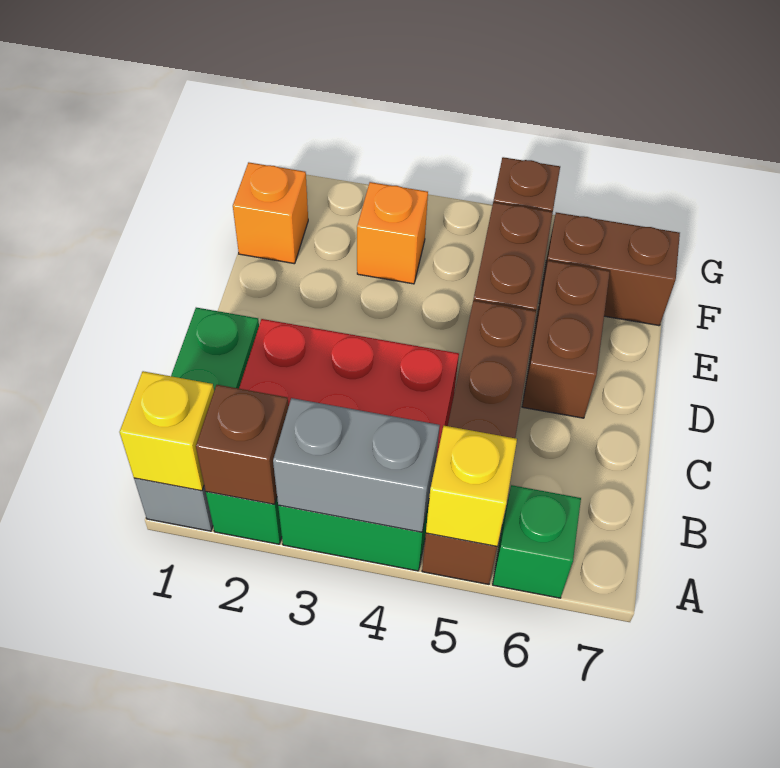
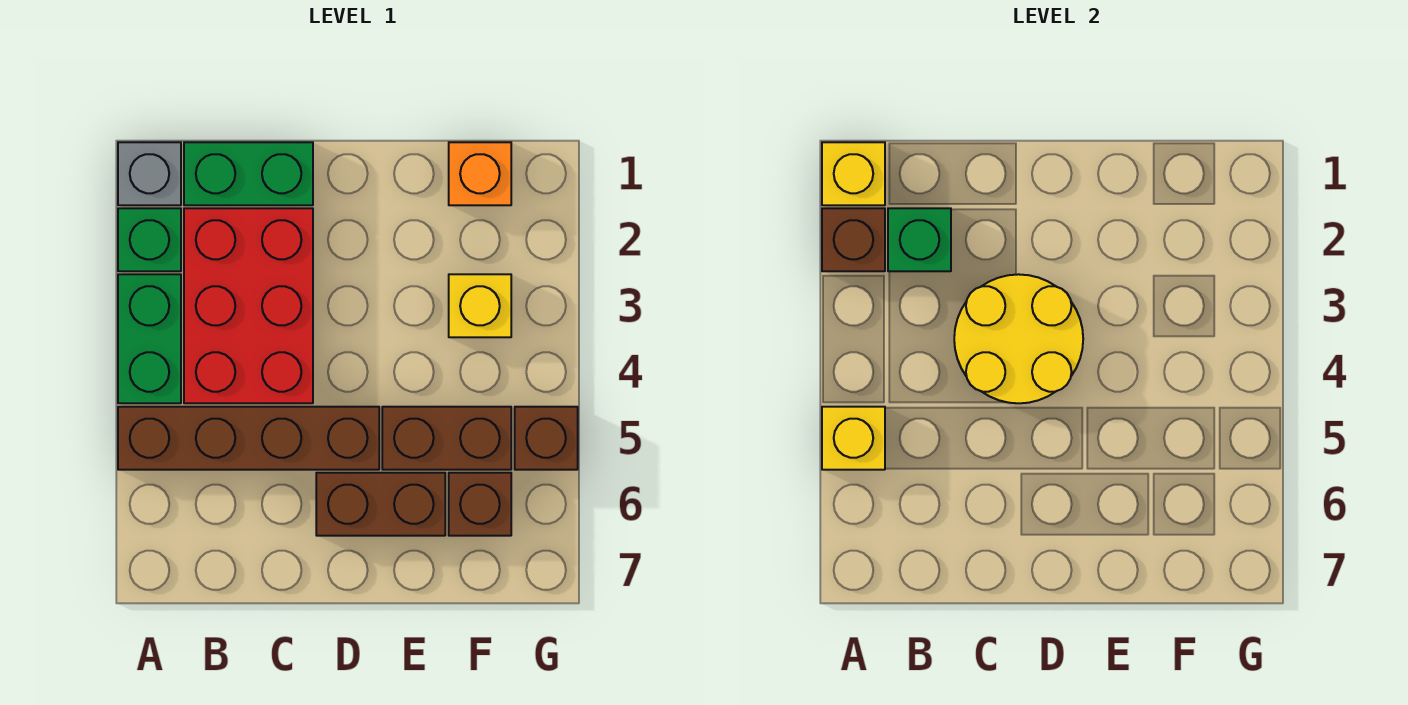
grey brick A3:A4 level 2 -> none
green brick A6 level 1 -> green brick B2 level 2
none -> yellow round brick C3:D4 level 2
orange brick F3 level 1 -> yellow brick F3 level 1
brown brick F6:F7 level 1 -> brown brick F6 level 1

